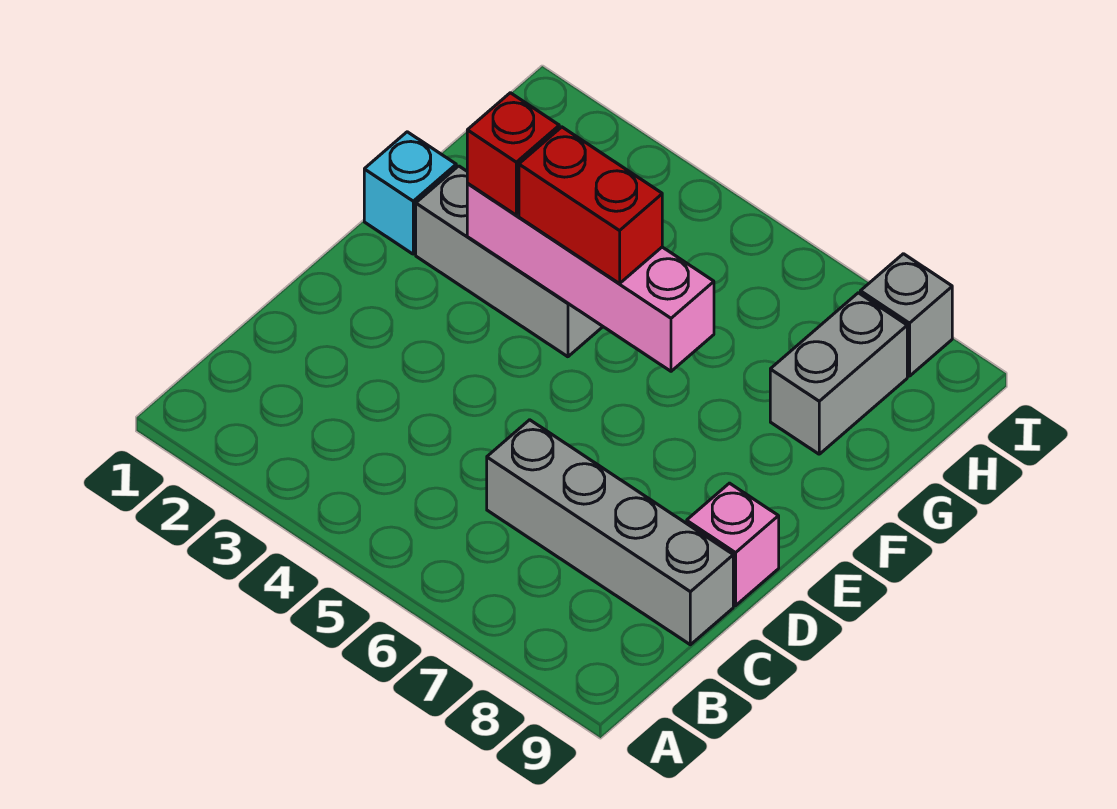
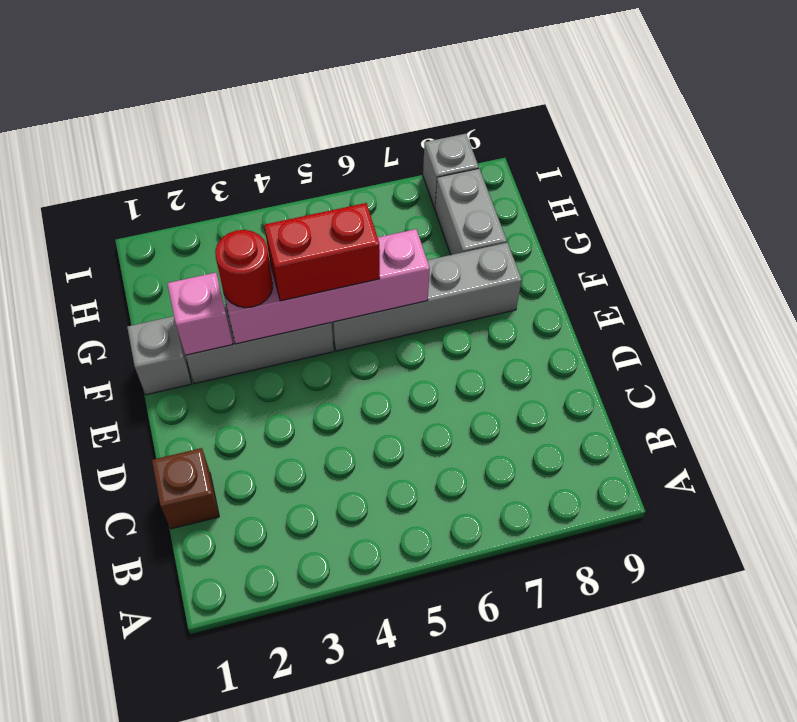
none -> brown brick C1 level 1
grey brick C6:C9 level 1 -> grey brick F5:F8 level 1
pink brick D9 level 1 -> pink brick F2 level 2
cyan brick F1 level 1 -> grey brick F1 level 1
red brick F3 level 3 -> red round brick F3 level 3

